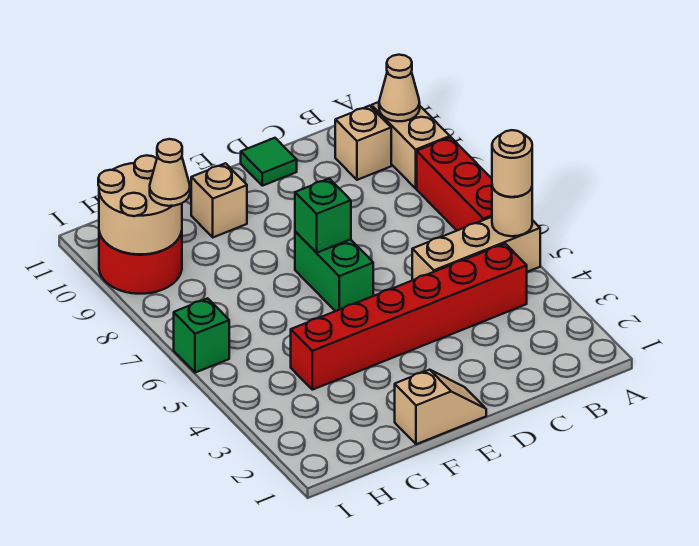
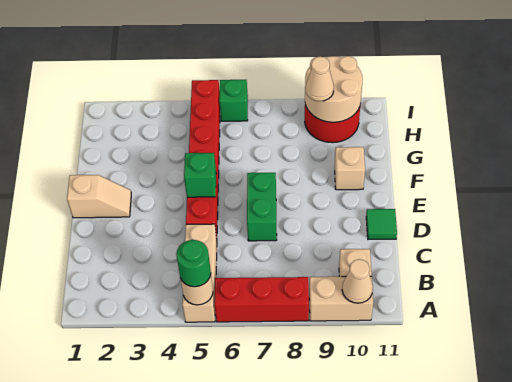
tan round brick A5 level 3 -> green round brick A5 level 3
red brick B4:G4 level 1 -> red brick D5:I5 level 1
tan slope E1:F1 level 1 top F -> tan slope E1:E2 level 1 top 1
green brick E6:E7 level 1 -> green brick D7:E7 level 1
green brick E7 level 2 -> green brick E5 level 2

